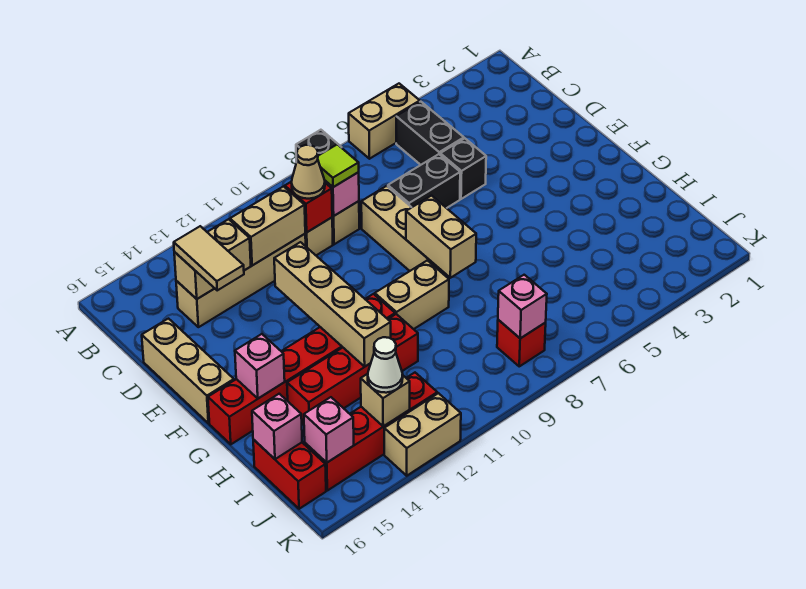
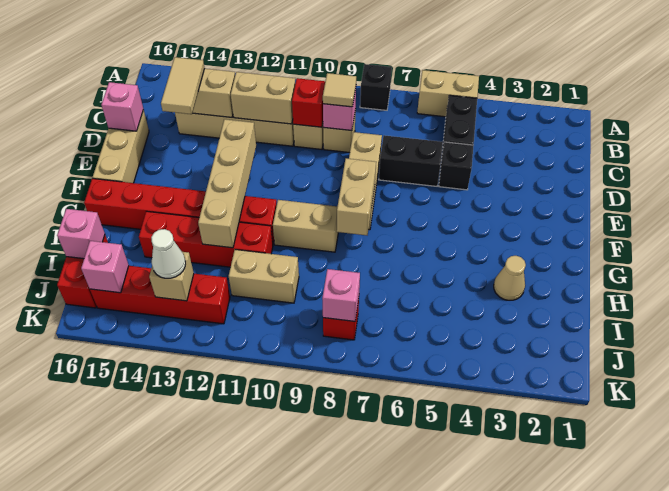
lime tile C9 level 3 -> tan tile C9 level 3
tan cone C10 level 3 -> tan cone H3 level 1
pink brick G15 level 2 -> pink brick D16 level 2
tan brick K12:K13 level 1 -> tan brick I10:I11 level 1

